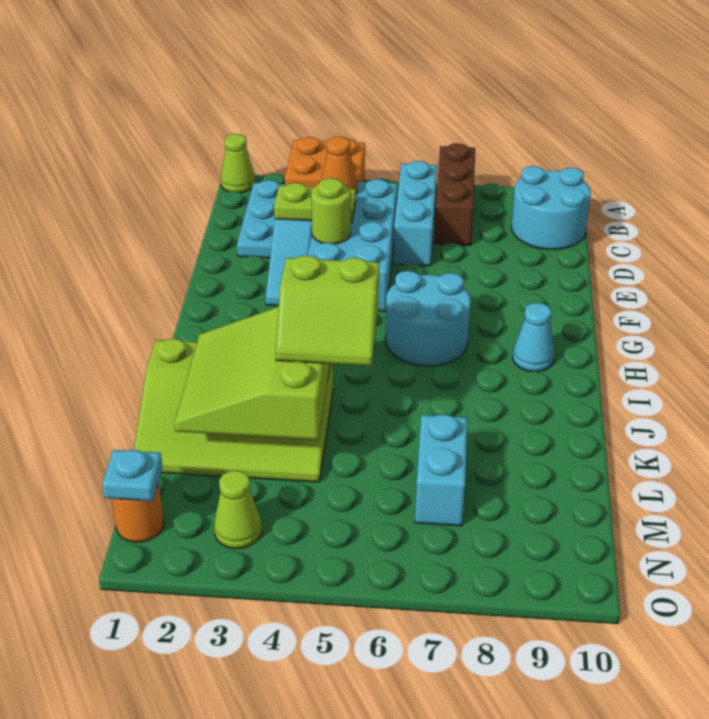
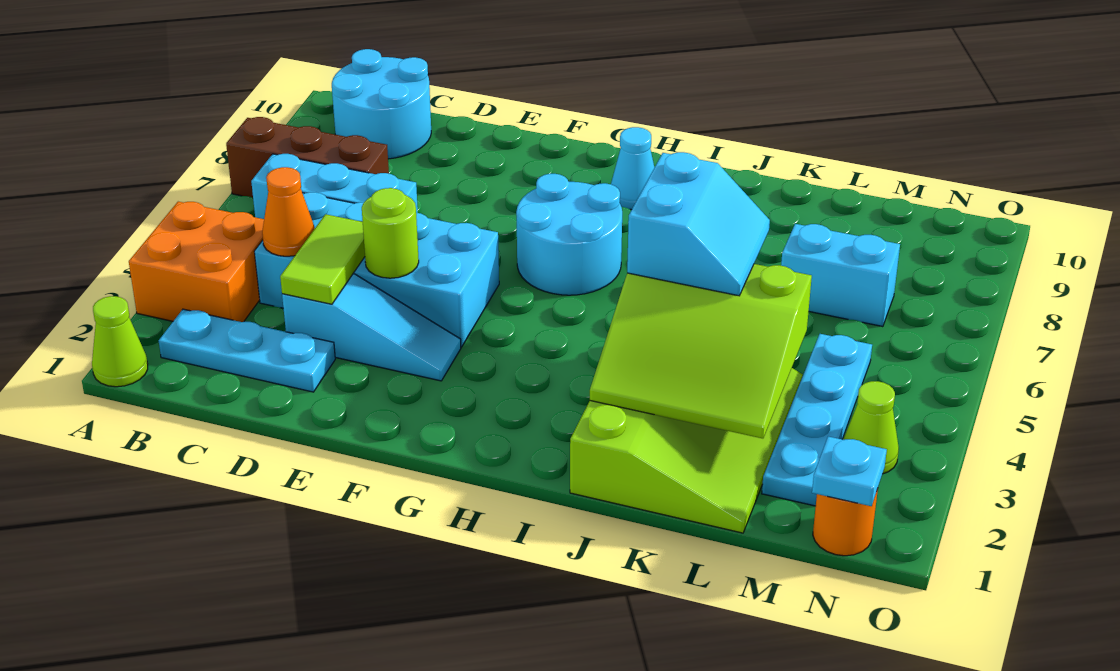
lime plate D3:D4 level 2 -> lime tile D3:D4 level 2
lime slope J4:K5 level 3 top J -> cyan slope J4:K5 level 3 top J
none -> cyan plate M2:M5 level 1

